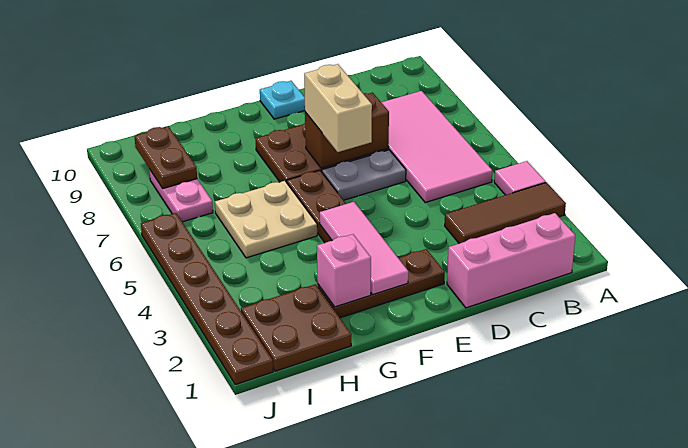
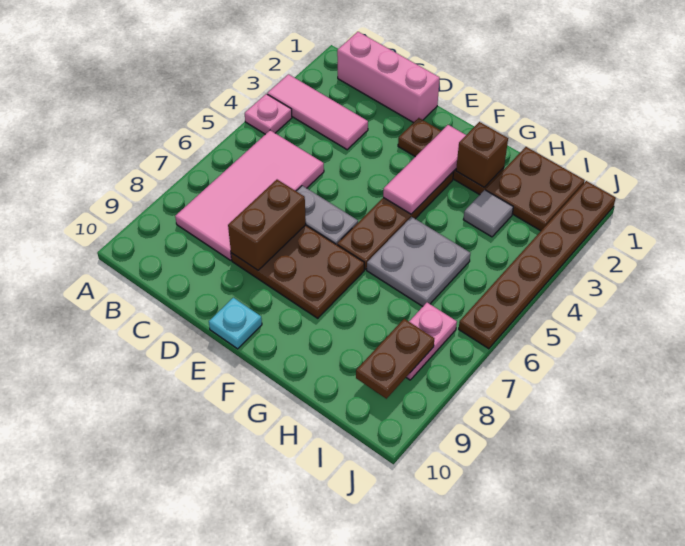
brown tile A3:C3 level 1 -> pink tile A3:C3 level 1
pink tile A4 level 1 -> pink plate A4 level 1
brown brick D7:E7 level 2 -> brown brick D7:D8 level 2
tan brick E6:E7 level 3 -> none
pink brick G2 level 2 -> brown brick G2 level 2
tan plate G5:H6 level 1 -> grey plate G5:H6 level 1
none -> grey tile H3 level 1

